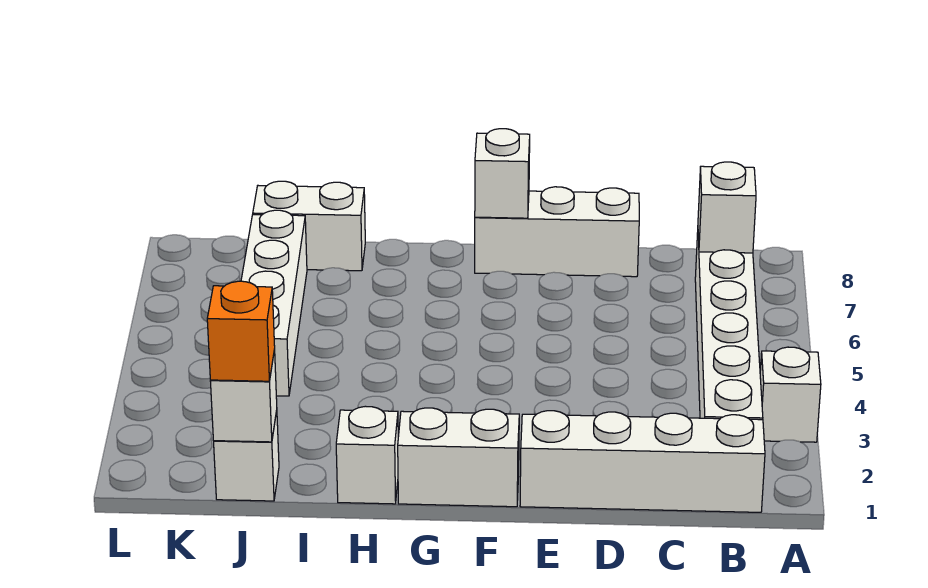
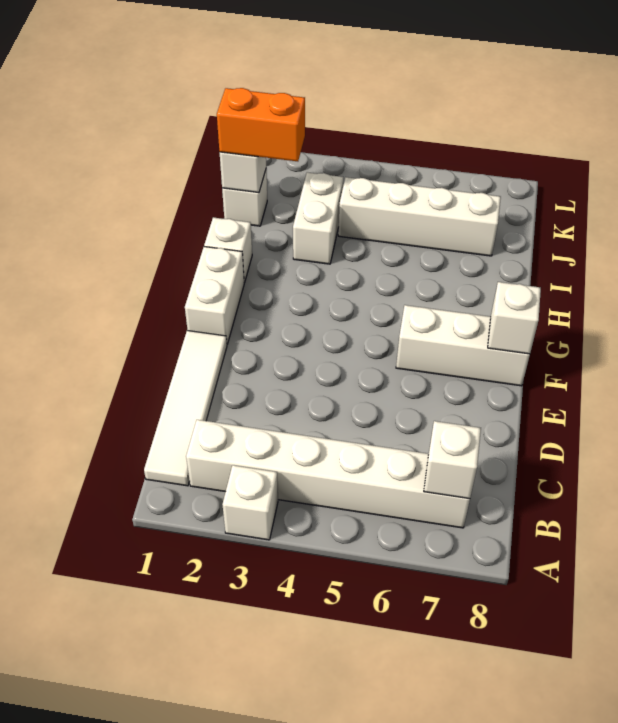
white brick B1:E1 level 1 -> white tile B1:E1 level 1
white brick D8:F8 level 1 -> white brick F6:F8 level 1
white brick I8:J8 level 1 -> white brick I3:J3 level 1
orange brick J1 level 3 -> orange brick J1:J2 level 3

